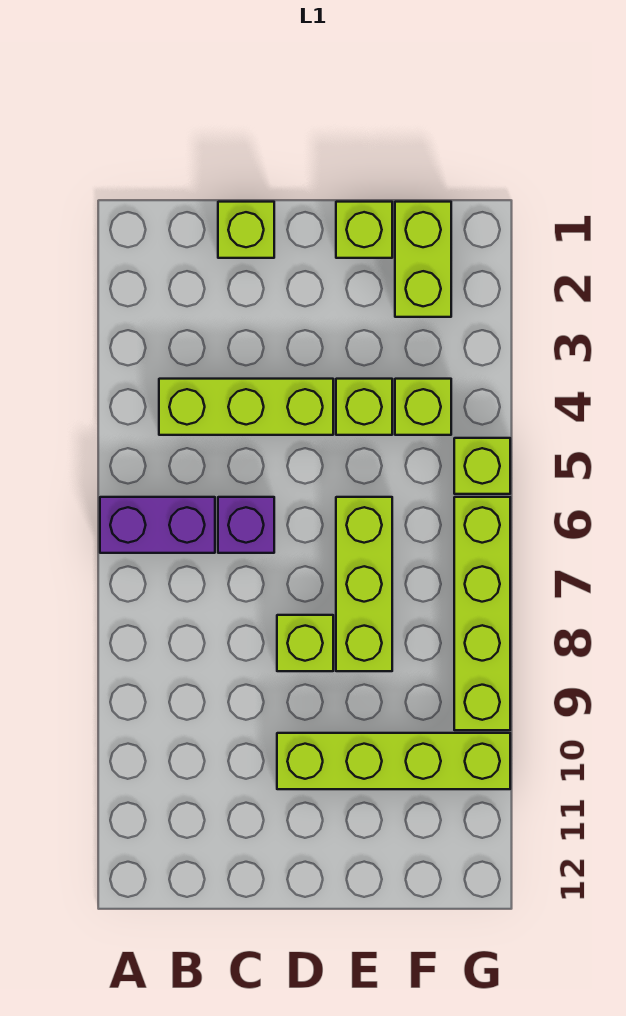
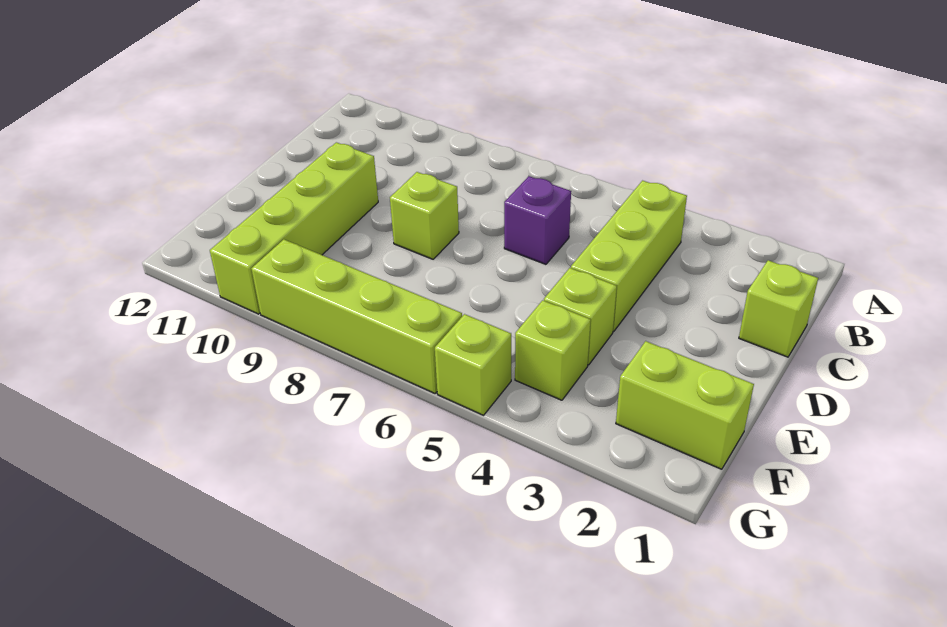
purple brick A6:B6 level 1 -> none
lime brick E1 level 1 -> none
lime brick E6:E8 level 1 -> none

